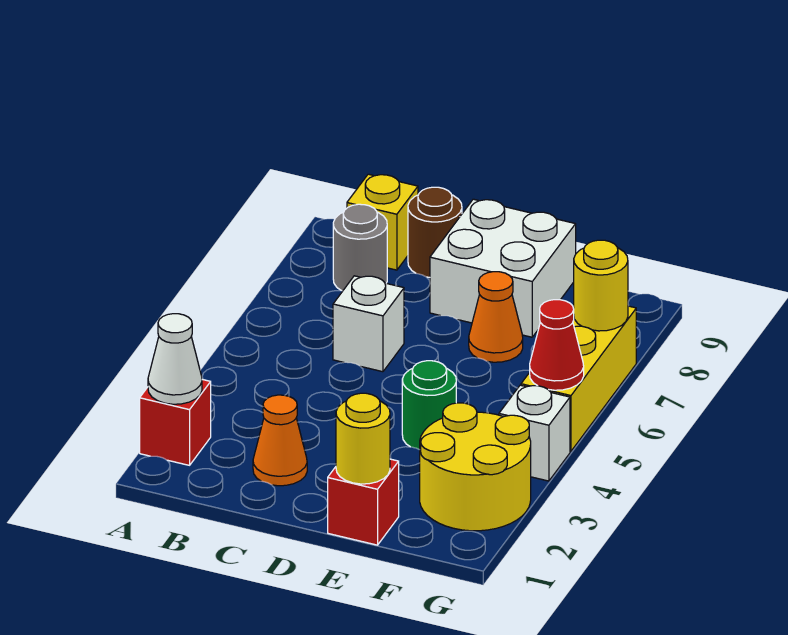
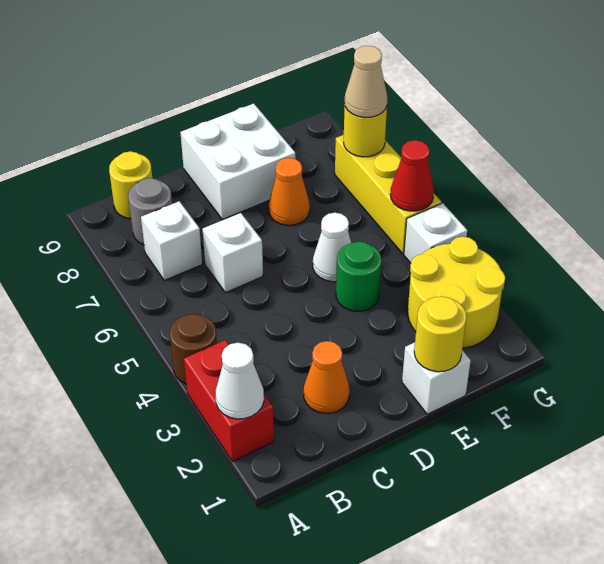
red brick A2 level 1 -> red brick A2:A3 level 1
none -> white brick B7 level 1
yellow brick B9 level 1 -> yellow round brick B9 level 1
brown round brick C9 level 1 -> brown round brick A4 level 1
red brick E1 level 1 -> white brick E1 level 1
none -> white cone E5 level 1
none -> tan cone G7 level 3

